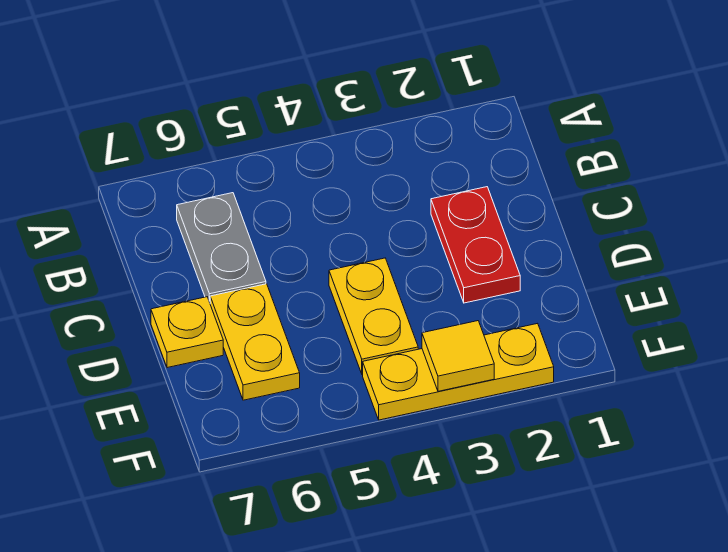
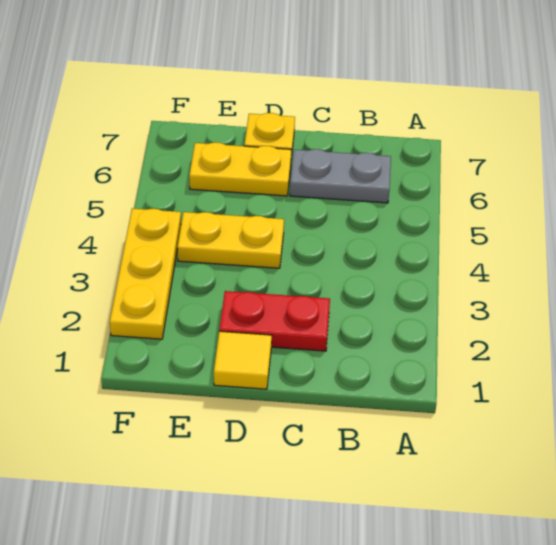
yellow tile F3 level 2 -> yellow tile D1 level 1

